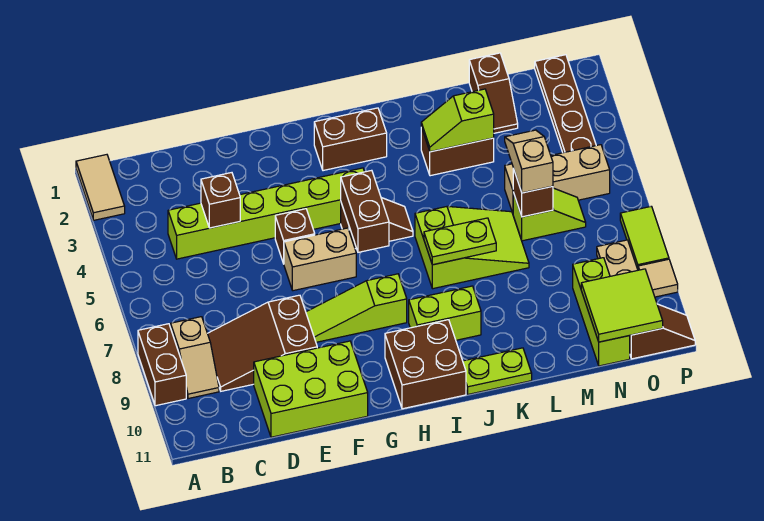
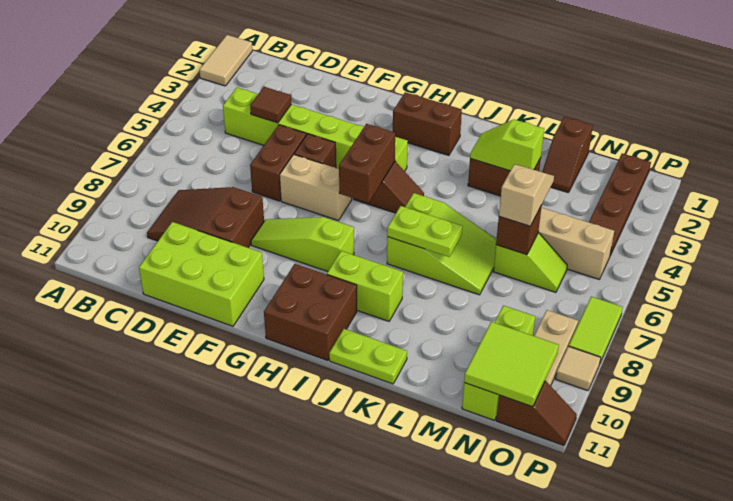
brown brick A8:A9 level 1 -> brown brick E5:E6 level 1
tan slope B8:B9 level 1 top 8 -> none
brown brick D4 level 2 -> brown tile D4 level 2

